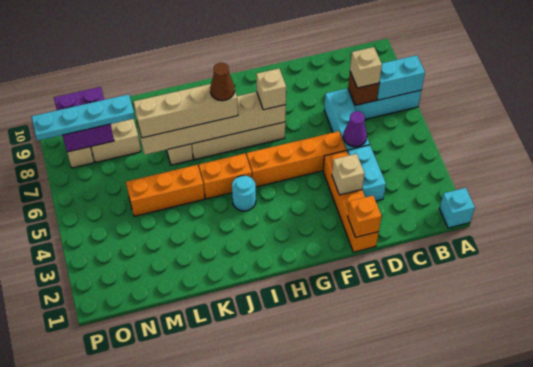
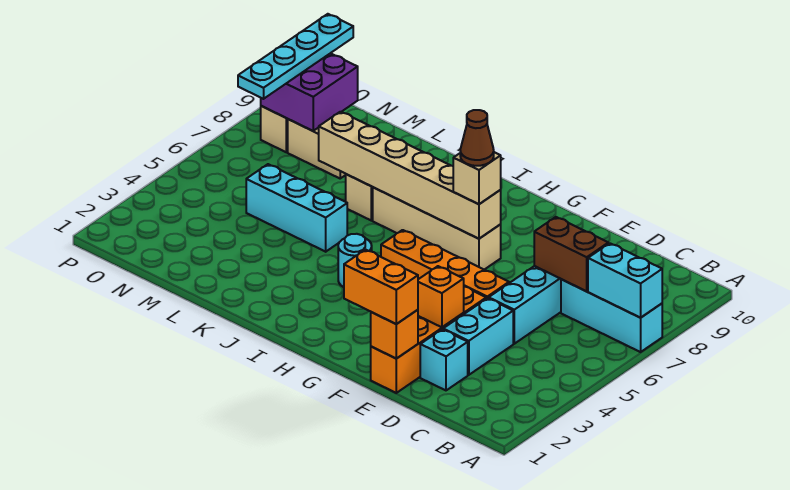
cyan brick A1 level 1 -> cyan brick D2 level 1
brown brick C7 level 2 -> brown brick C7:D7 level 2
tan brick C7 level 3 -> none
purple cone D5 level 2 -> none
tan brick E3 level 2 -> orange brick E3 level 2
orange brick I5:J5 level 1 -> orange brick E1:F1 level 3
tan brick I7:L7 level 3 -> none
brown cone I7 level 4 -> brown cone G7 level 4
orange brick K5:M5 level 1 -> cyan brick K5:M5 level 1
cyan plate M8:P8 level 3 -> cyan plate O7:O10 level 3

